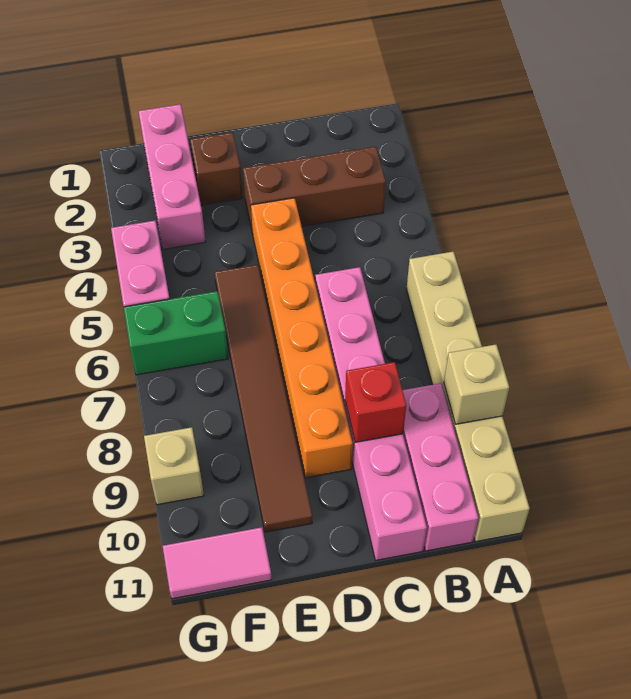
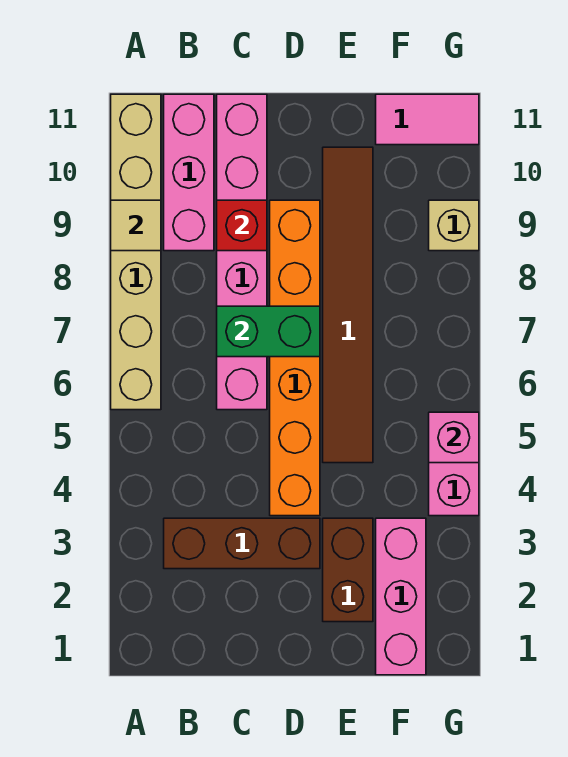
tan brick A9 level 2 -> tan tile A9 level 2
brown brick E2 level 1 -> brown brick E2:E3 level 1
green brick F6:G6 level 1 -> green brick C7:D7 level 2
none -> pink brick G5 level 2

